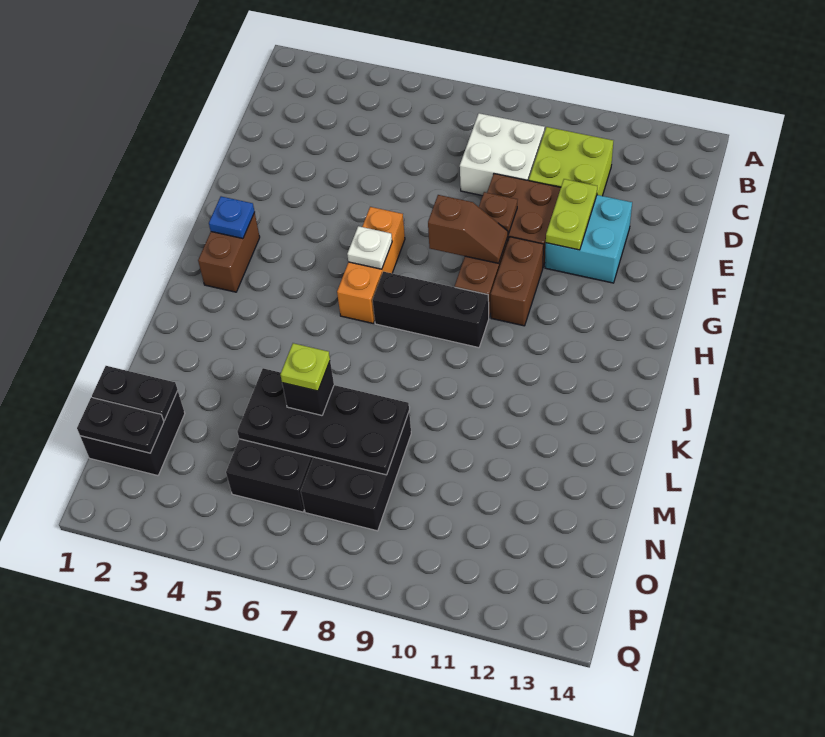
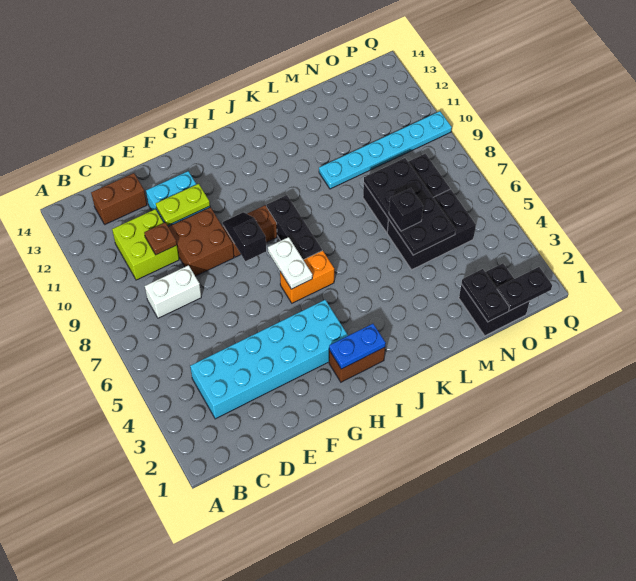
none -> cyan brick C3:H4 level 1
white brick C8:D9 level 1 -> white brick C8:D8 level 1
brown plate F9 level 2 -> brown plate D10 level 2
orange brick G6:I6 level 1 -> orange brick H6:I6 level 1
brown slope G8:G9 level 2 top 8 -> black slope G8:G9 level 2 top 8
brown brick G10:H10 level 1 -> brown brick C13:D13 level 1
blue plate H2 level 2 -> blue plate H2:I2 level 2
white plate H6 level 2 -> white plate H6:H7 level 2
none -> cyan plate L10:Q10 level 1
lime plate M6 level 4 -> none
black plate O1:O2 level 2 -> black plate O1:P1 level 2

